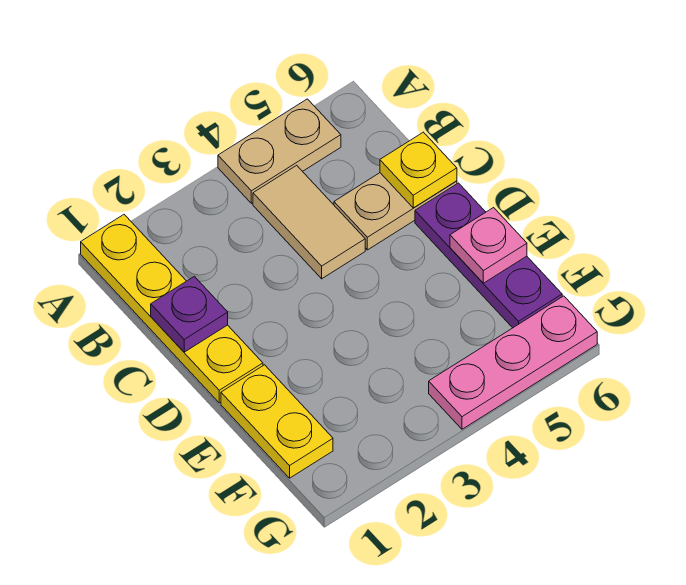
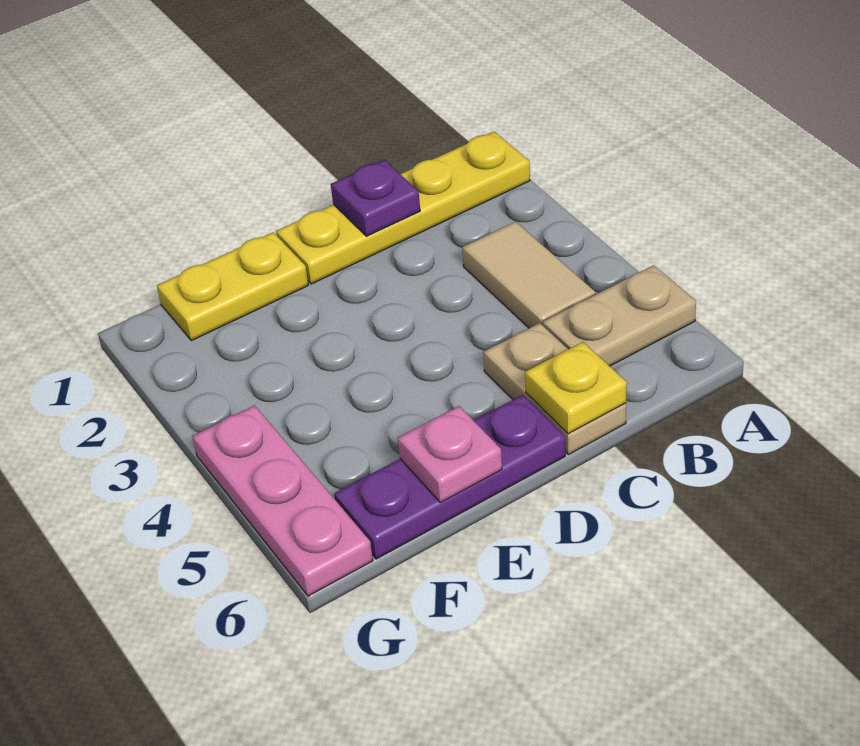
tan plate A4:A5 level 1 -> tan plate A5:B5 level 1
tan tile B4:C4 level 1 -> tan tile B3:B4 level 1

